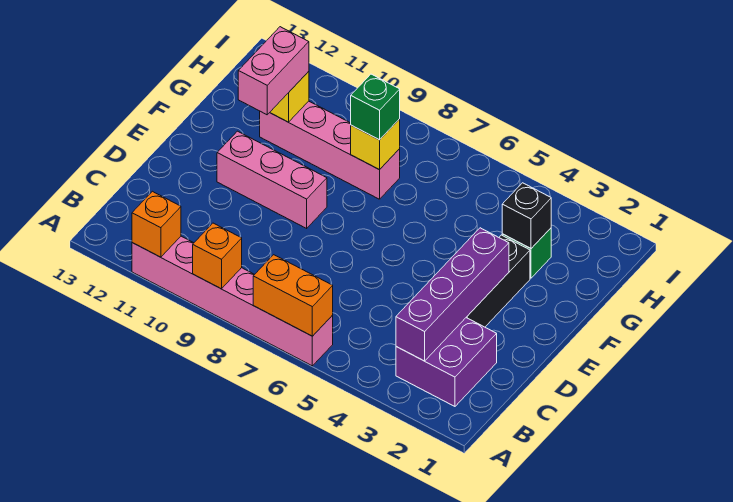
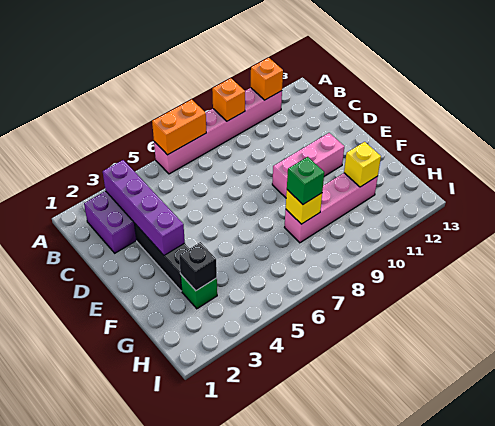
pink brick F11:G11 level 3 -> none

